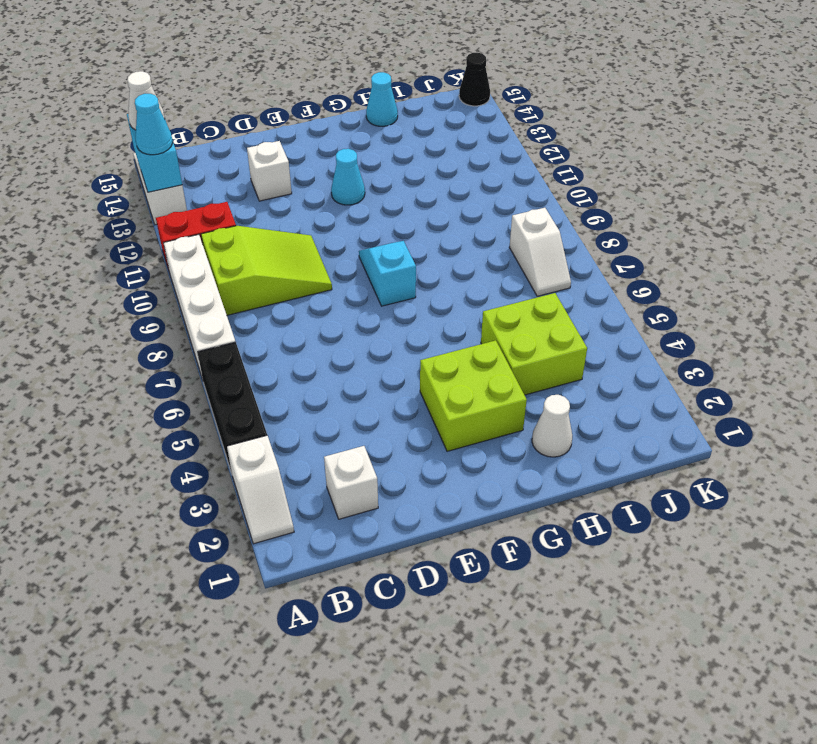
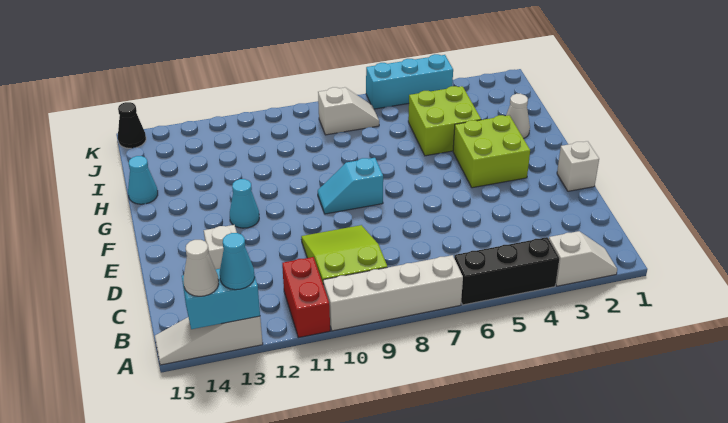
white brick C2 level 1 -> white brick E1 level 1
none -> cyan brick K4:K6 level 1

